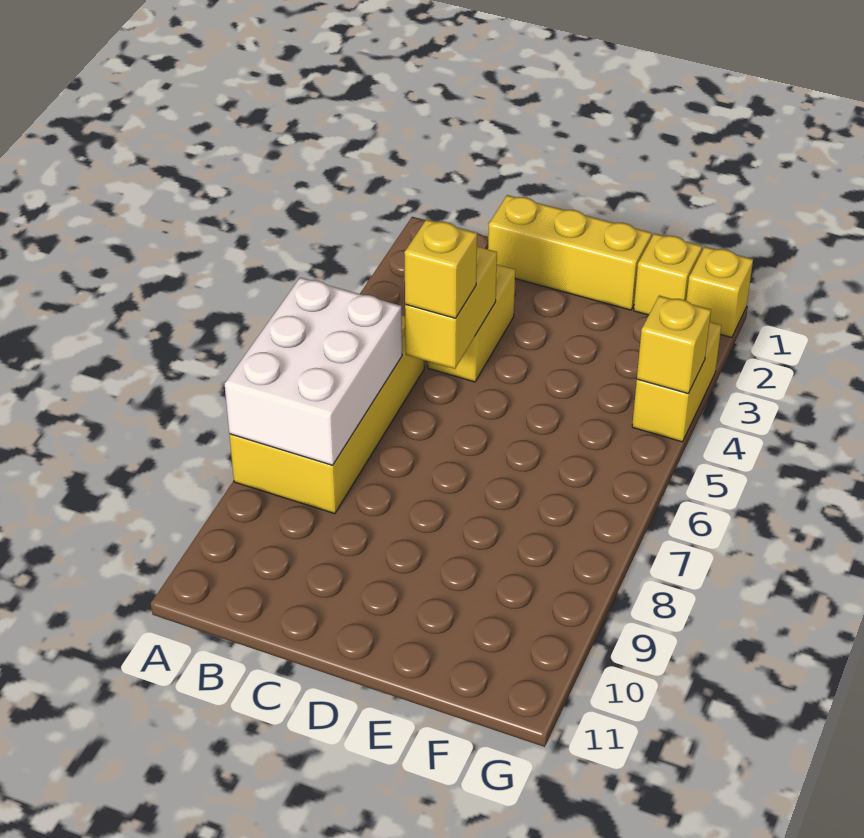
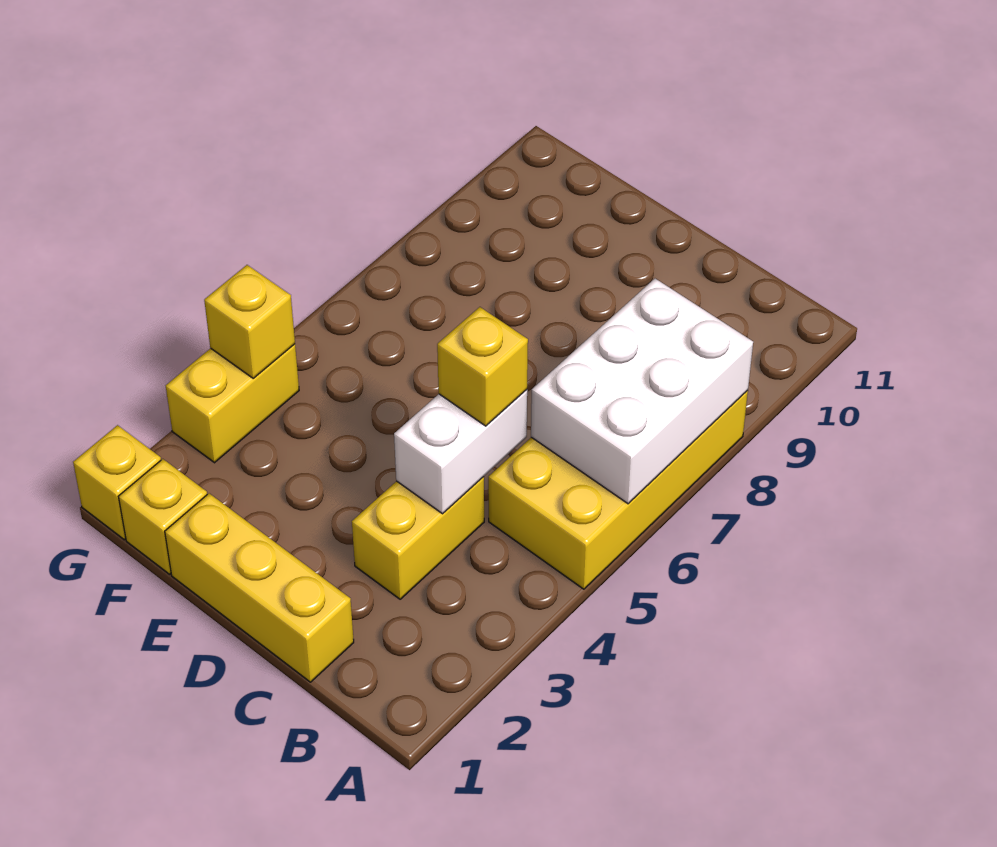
yellow brick C4:C5 level 2 -> white brick C4:C5 level 2

